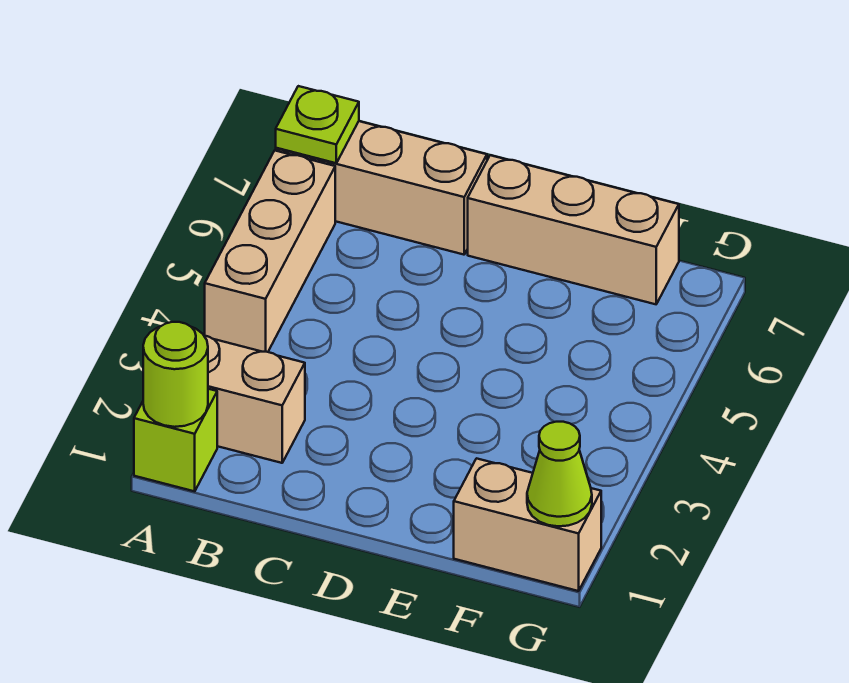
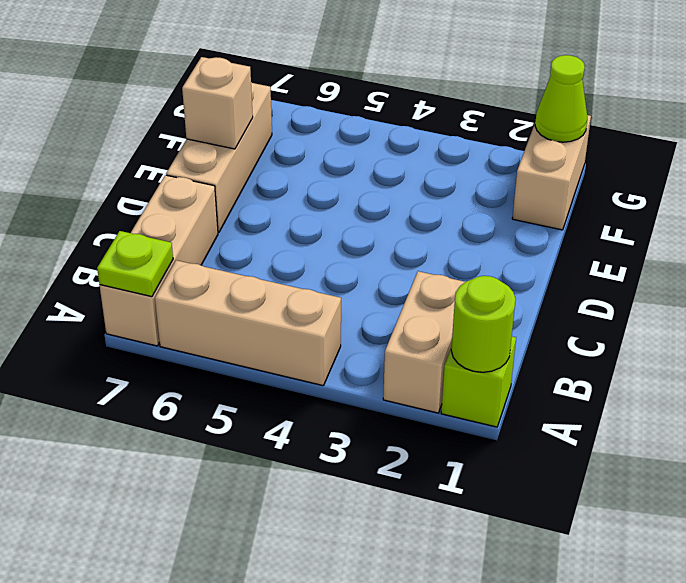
none -> tan brick E7 level 2

